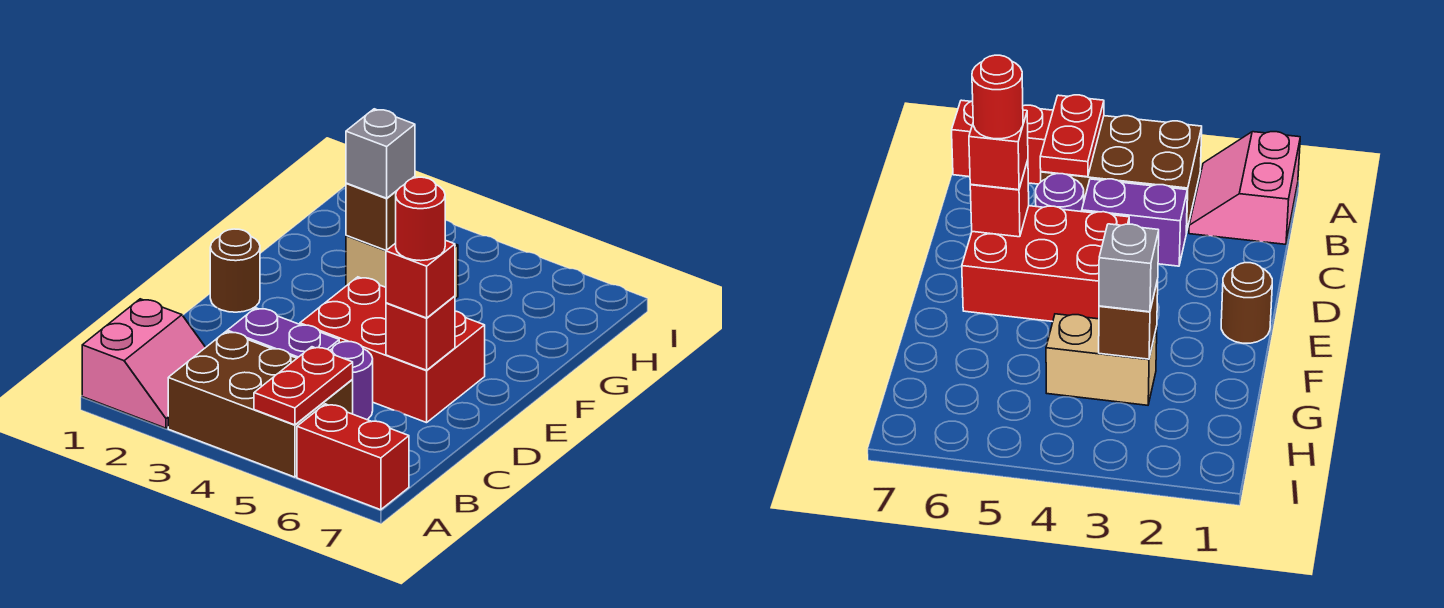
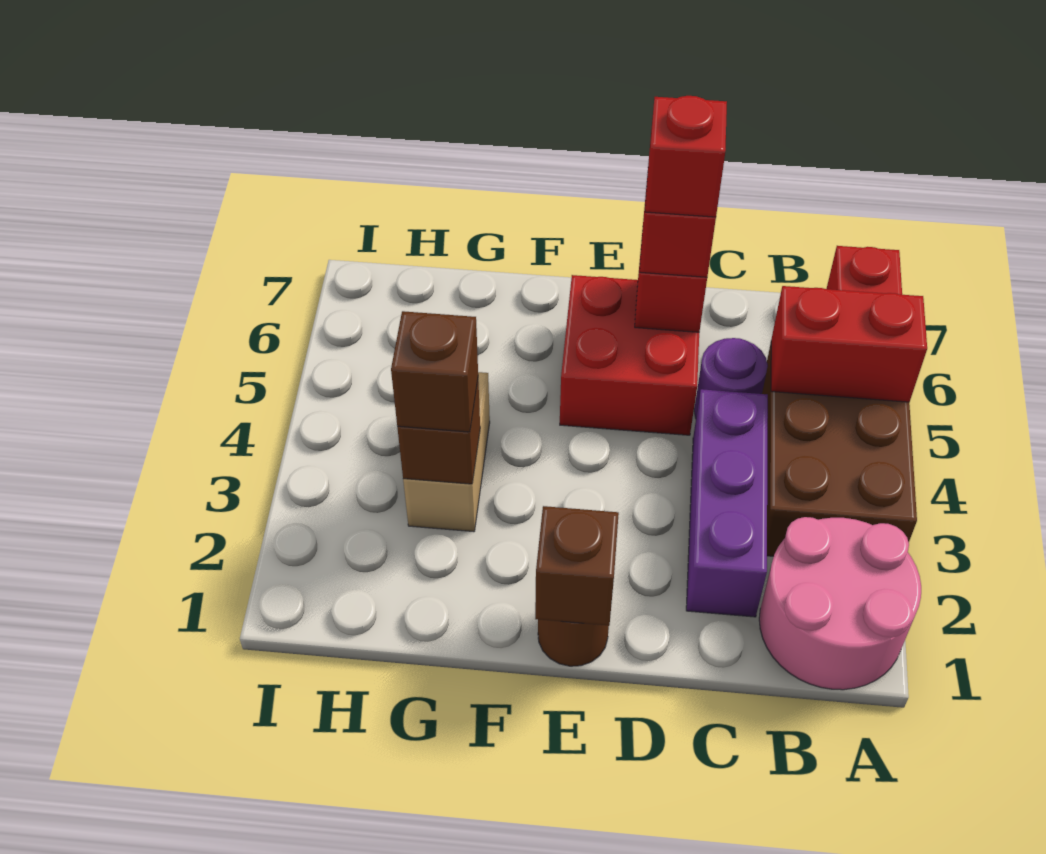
pink slope A1:B2 level 1 top 1 -> pink round brick A1:B2 level 1
red plate A5:B5 level 2 -> red brick A5:B5 level 2
purple brick C3:C4 level 1 -> purple brick C2:C4 level 1
red brick D4:E6 level 1 -> red brick D5:E6 level 1
red round brick D6 level 4 -> red brick D6 level 4
none -> brown brick E1 level 2
grey brick G3 level 3 -> brown brick G3 level 3

